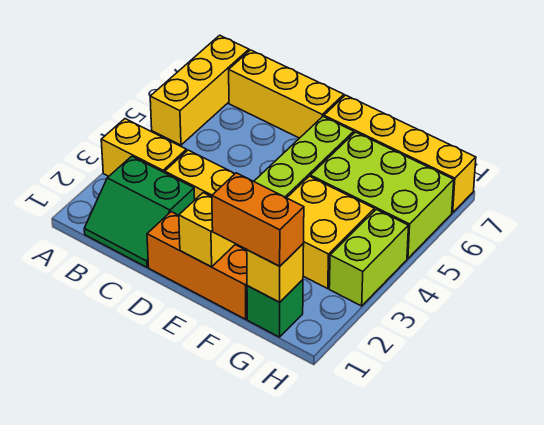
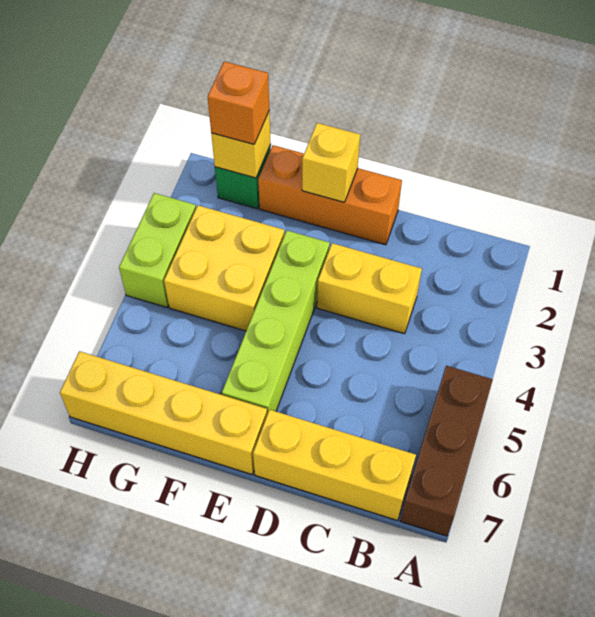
yellow brick A3:B3 level 1 -> none
yellow brick A5:A7 level 1 -> brown brick A5:A7 level 1
green slope B1:C2 level 1 top 2 -> none
orange brick F1:G1 level 3 -> orange brick G1 level 3
lime brick F5:H6 level 1 -> none

